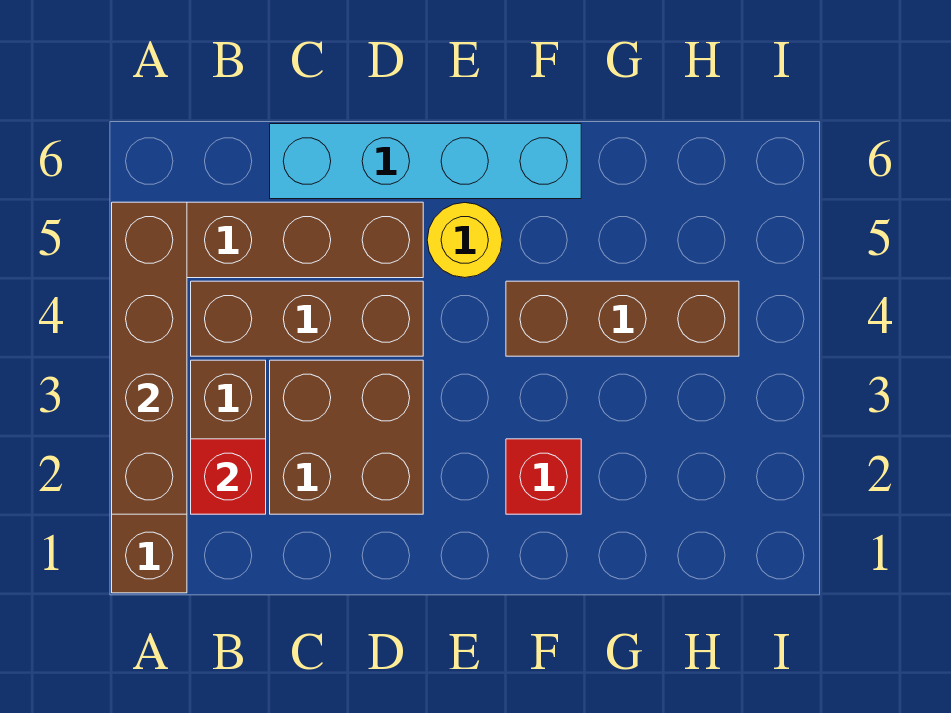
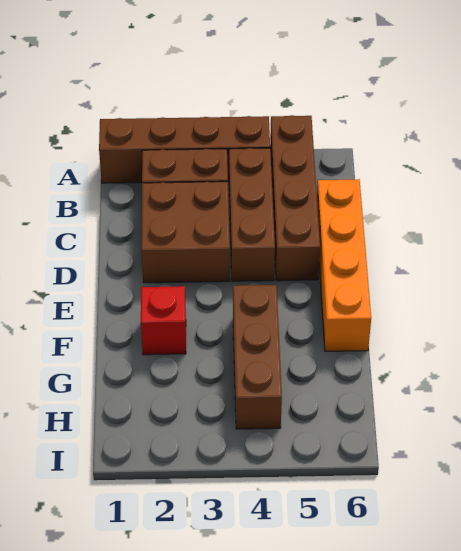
brown brick A2:A5 level 2 -> none
red brick B2 level 2 -> none
cyan brick C6:F6 level 1 -> orange brick C6:F6 level 1
yellow round brick E5 level 1 -> none

